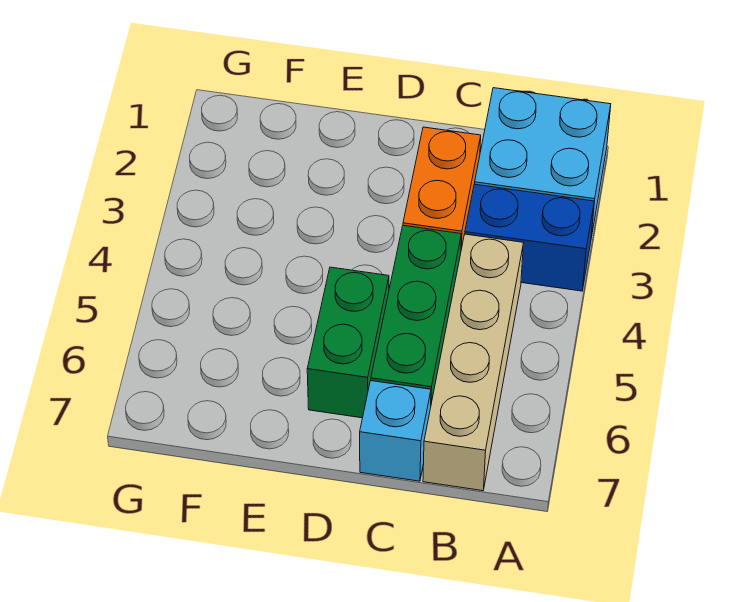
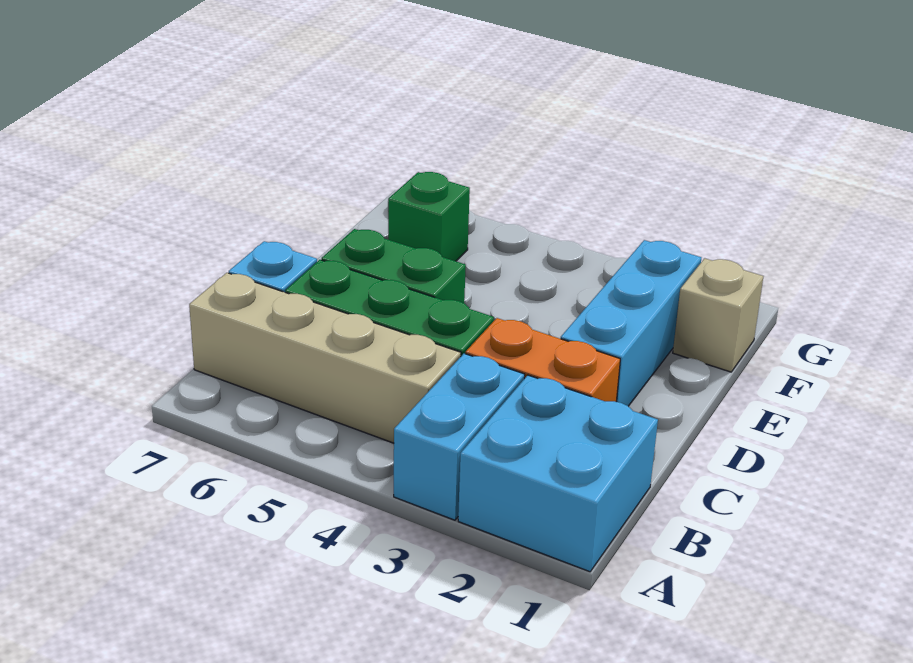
blue brick A3:B3 level 1 -> cyan brick A3:B3 level 1
none -> cyan brick D2:F2 level 1
none -> tan brick F1 level 1
none -> green brick F6 level 1

